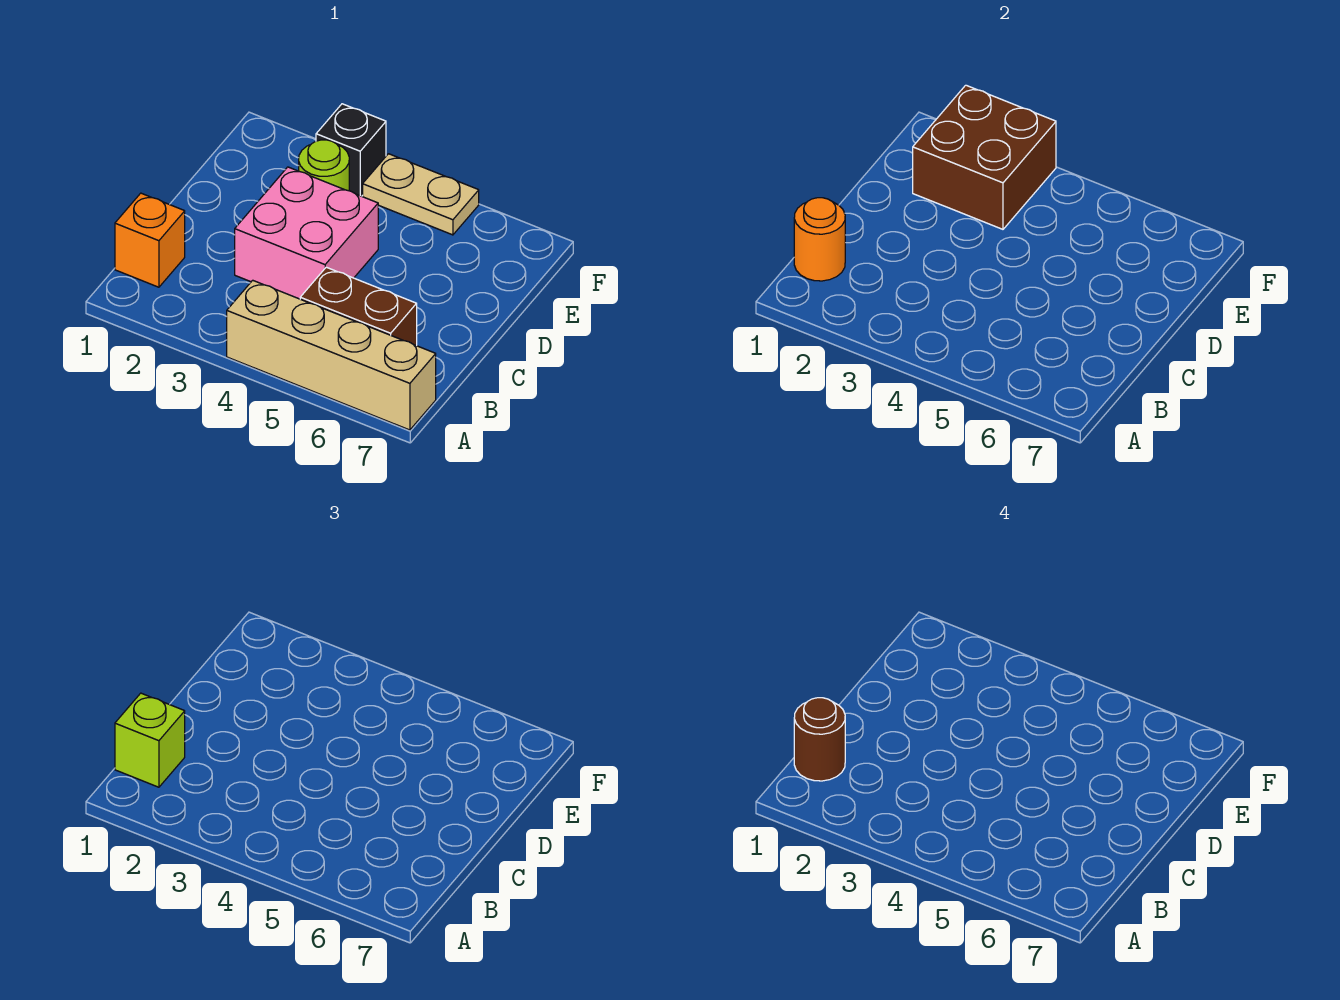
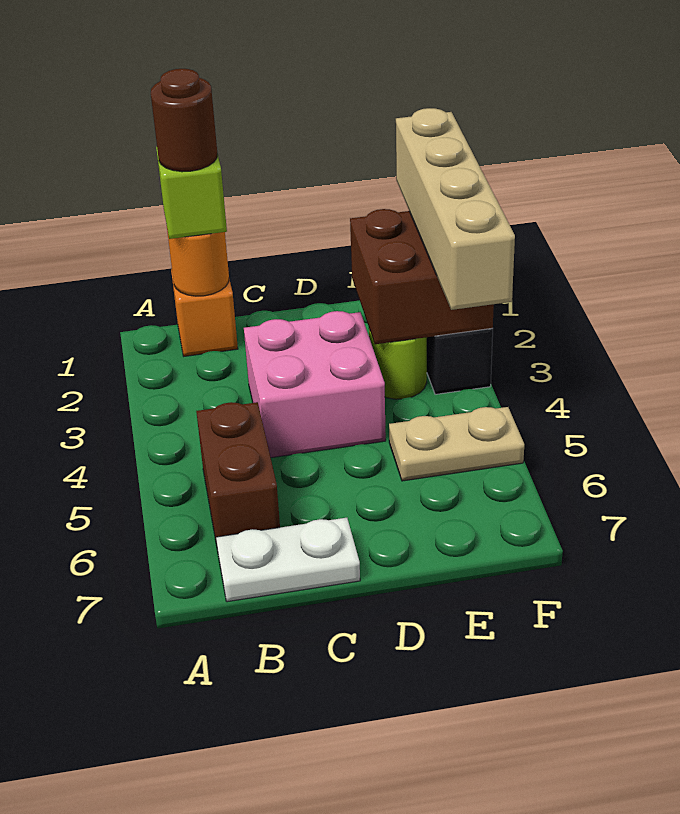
tan brick A4:A7 level 1 -> tan brick F1:F4 level 3
none -> white plate B7:C7 level 1
tan plate F4:F5 level 1 -> tan plate E5:F5 level 1

